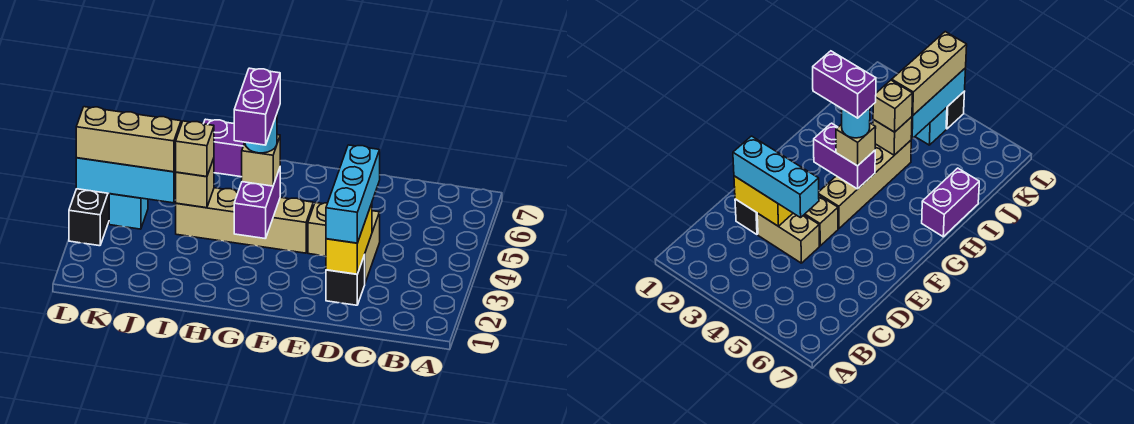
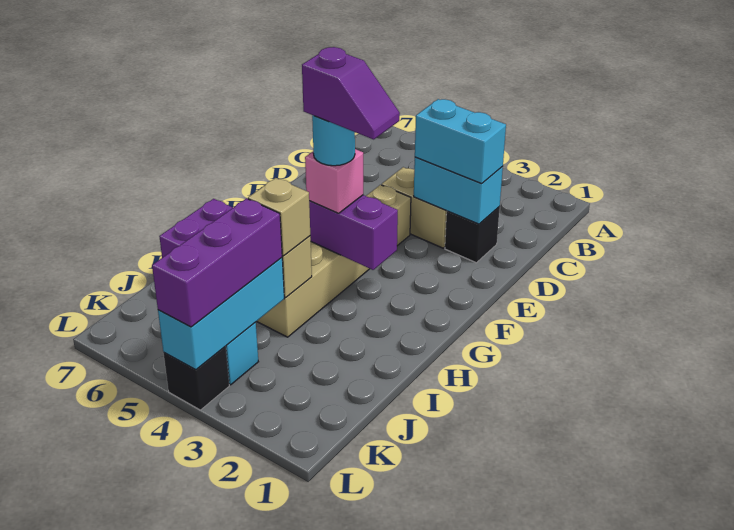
yellow brick D2:D3 level 2 -> cyan brick D2:D3 level 2
cyan brick D2:D4 level 3 -> cyan brick D2:D3 level 3
purple brick G3:G4 level 5 -> purple slope G3:G4 level 5 top 4
tan brick G4 level 3 -> pink brick G4 level 3
tan brick J4:L4 level 3 -> purple brick J4:L4 level 3
black brick L3:L4 level 1 -> black brick L4 level 1

